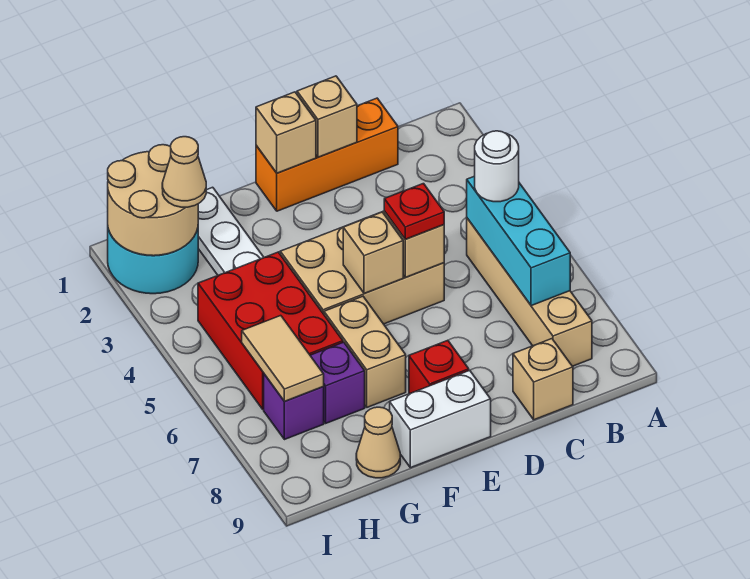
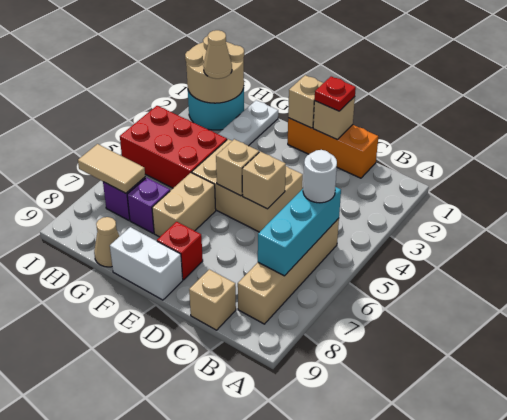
red plate D5 level 3 -> red plate D1 level 3
red brick G4:H6 level 1 -> red brick G4:I5 level 1
tan tile H6:H7 level 2 -> tan tile H7:I7 level 2

